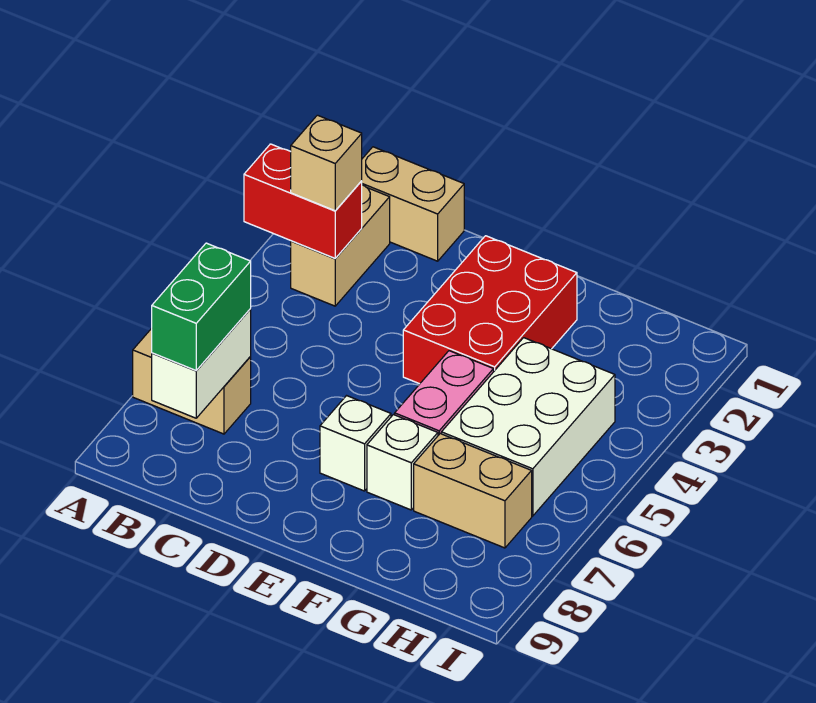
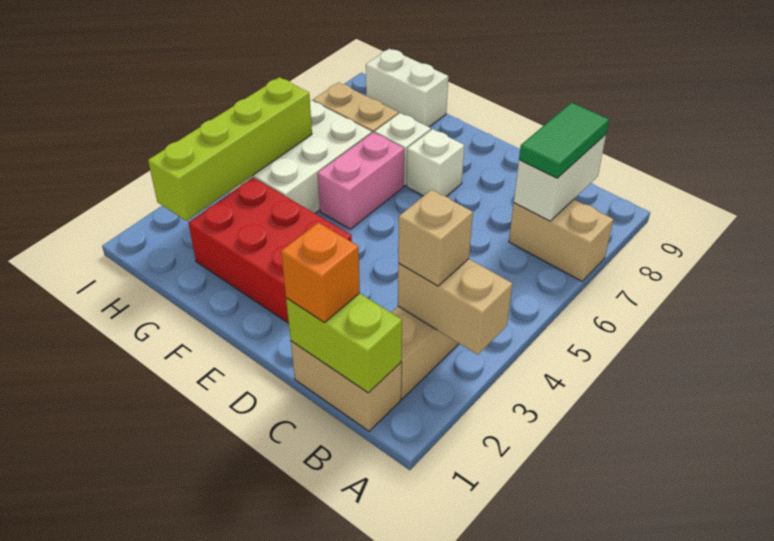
red brick A3:B3 level 2 -> tan brick A3:B3 level 2
none -> lime brick B1:C1 level 2
green brick B7:B8 level 3 -> green tile B7:B8 level 3
none -> orange brick C1 level 3
red brick E2:F4 level 1 -> red brick E2:G3 level 1
none -> white brick G9:H9 level 1
none -> lime brick H2:H5 level 2

